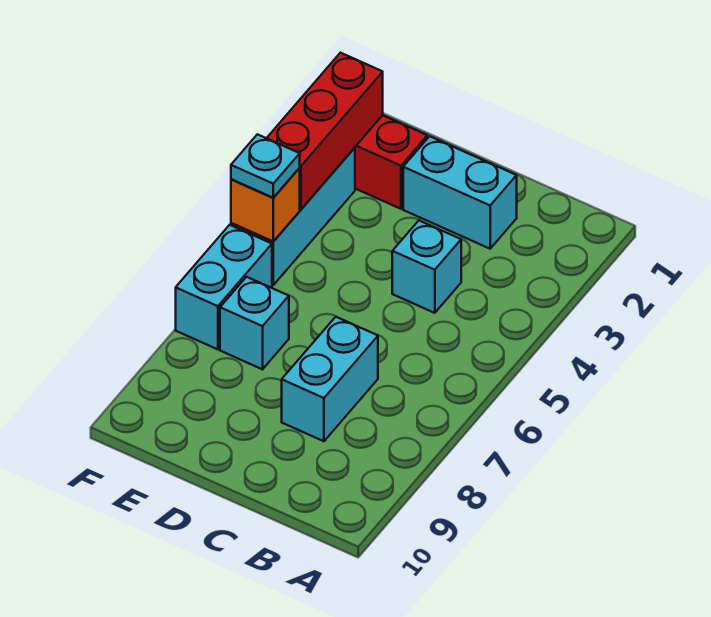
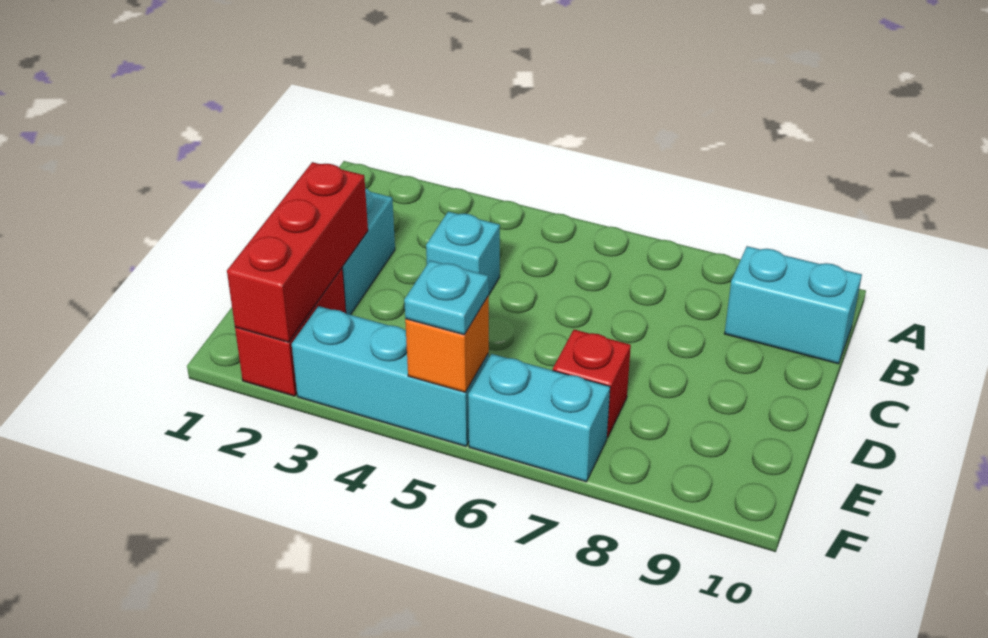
cyan brick C7:C8 level 1 -> cyan brick B9:B10 level 1
cyan brick E7 level 1 -> red brick E7 level 1
red brick F2:F4 level 2 -> red brick D2:F2 level 2

